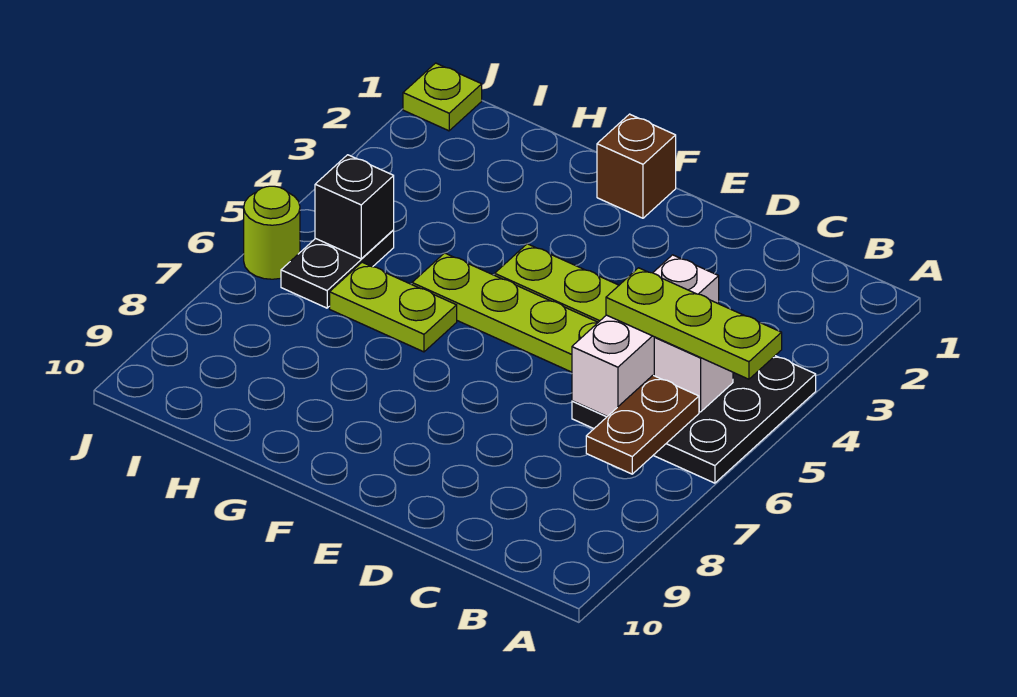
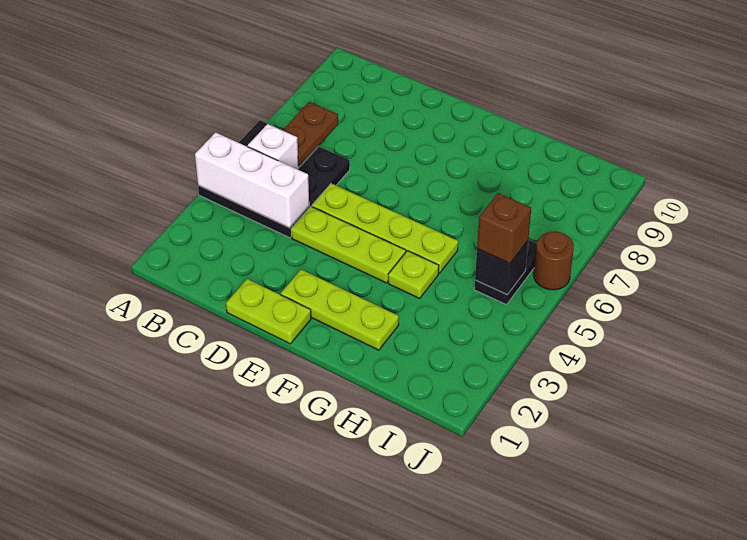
lime plate A5:C5 level 3 -> lime plate E2:G2 level 1
white brick C4:C6 level 2 -> white brick A4:C4 level 2
brown brick F1 level 1 -> brown brick I5 level 3
lime plate G6:H6 level 1 -> lime plate D1:E1 level 1
lime plate J1 level 1 -> lime plate G4 level 1
lime round brick J6 level 1 -> brown round brick J6 level 1

